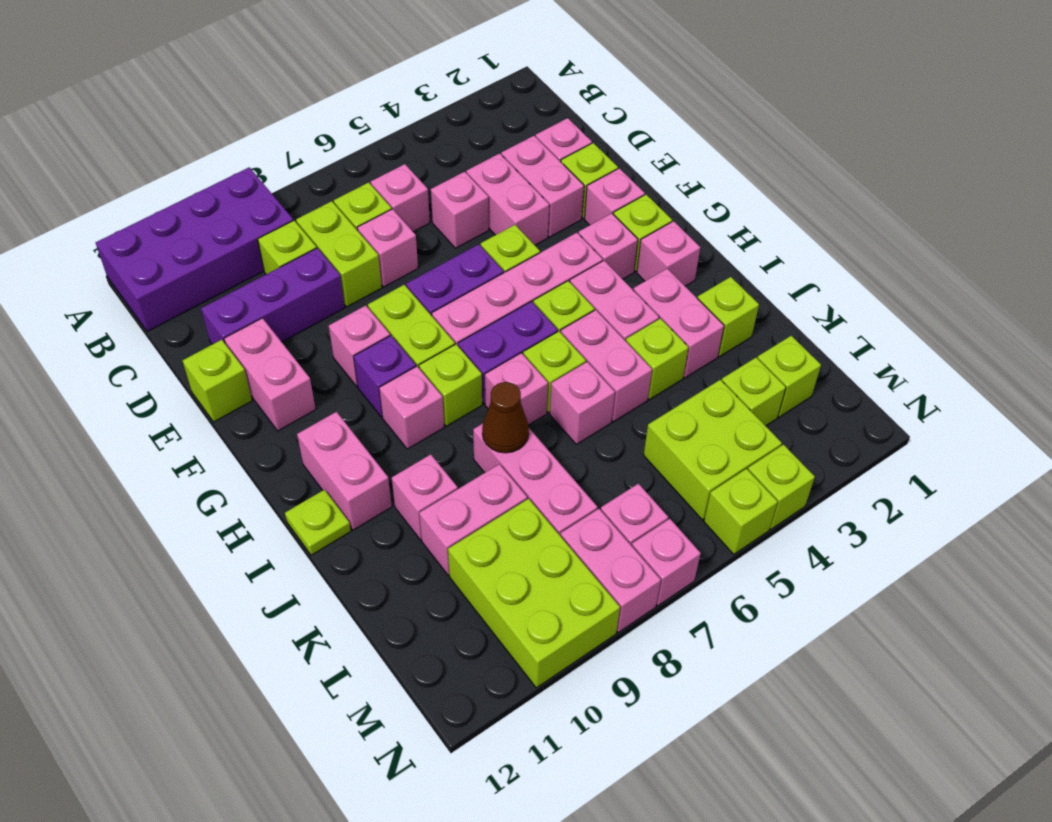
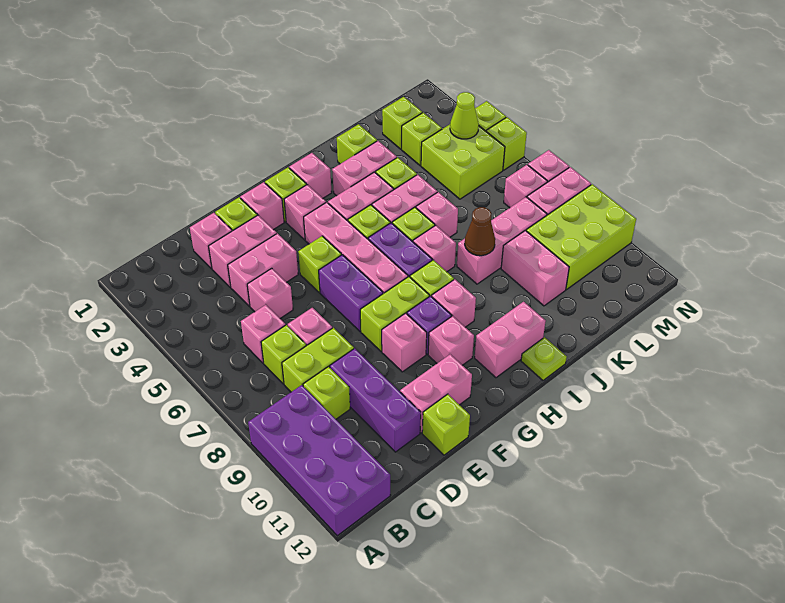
pink brick J10 level 1 -> pink brick G10 level 1
none -> lime cone M4 level 2

